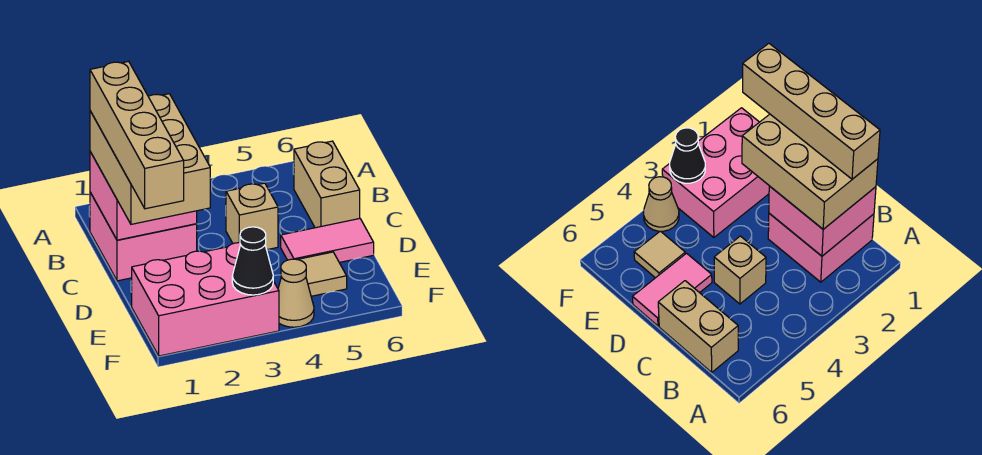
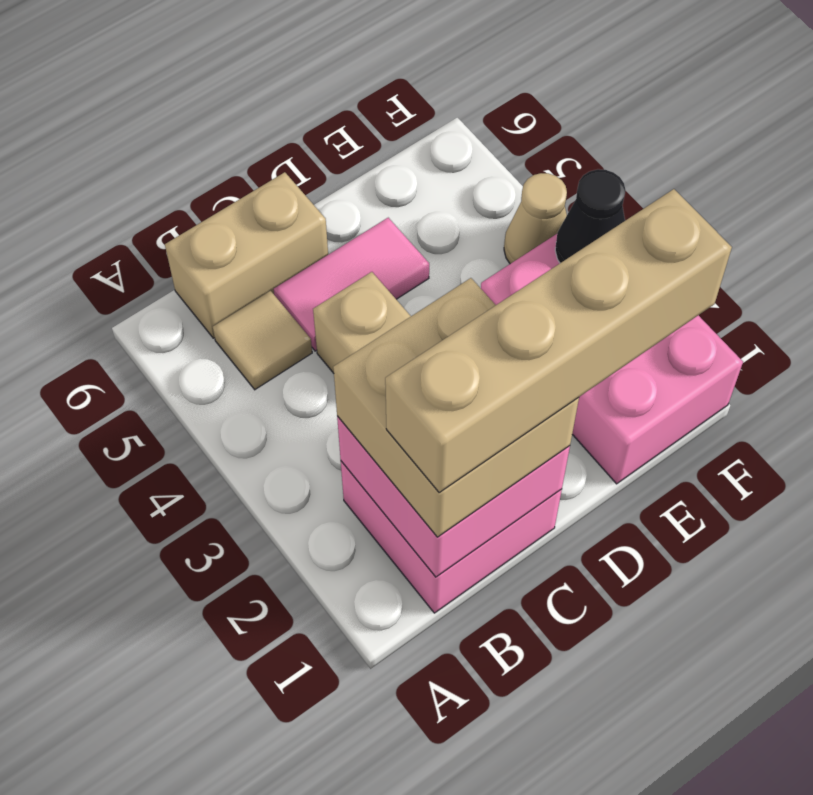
tan brick B1:D2 level 3 -> tan brick B1:C2 level 3
pink tile D5:D6 level 1 -> pink tile C5:D5 level 1
tan tile E5 level 1 -> tan tile B5 level 1

